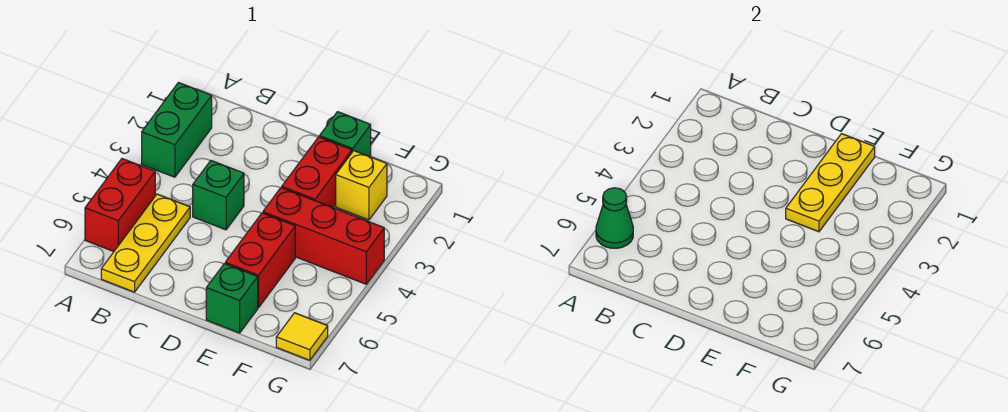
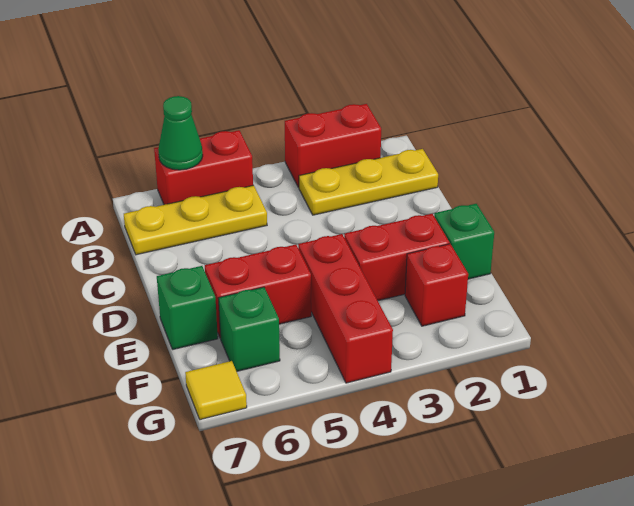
green brick A2:A3 level 1 -> red brick A2:A3 level 1
green brick C4 level 1 -> green brick F6 level 1
yellow plate E1:E3 level 2 -> yellow plate B1:B3 level 1
yellow brick F2 level 1 -> red brick F2 level 1

